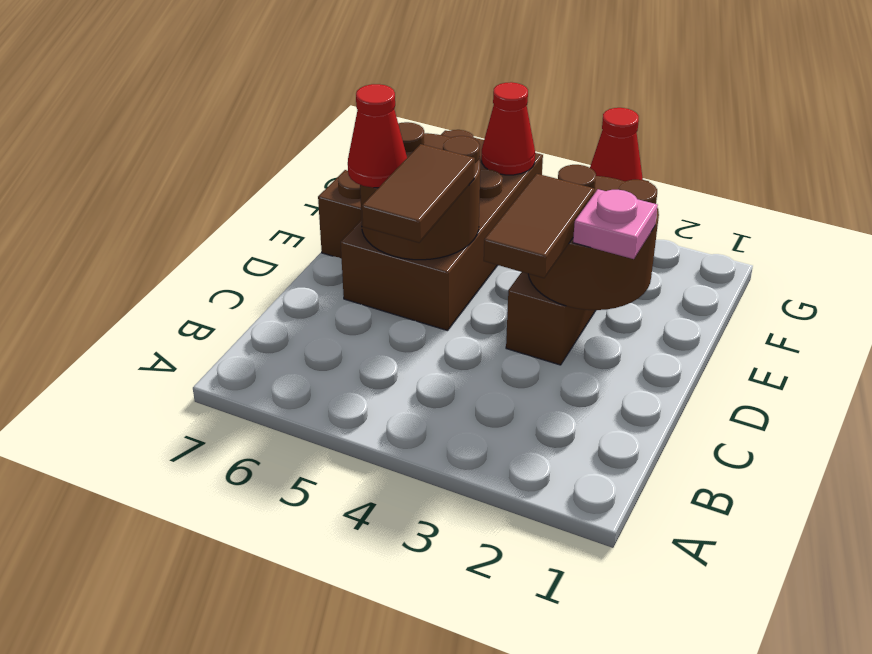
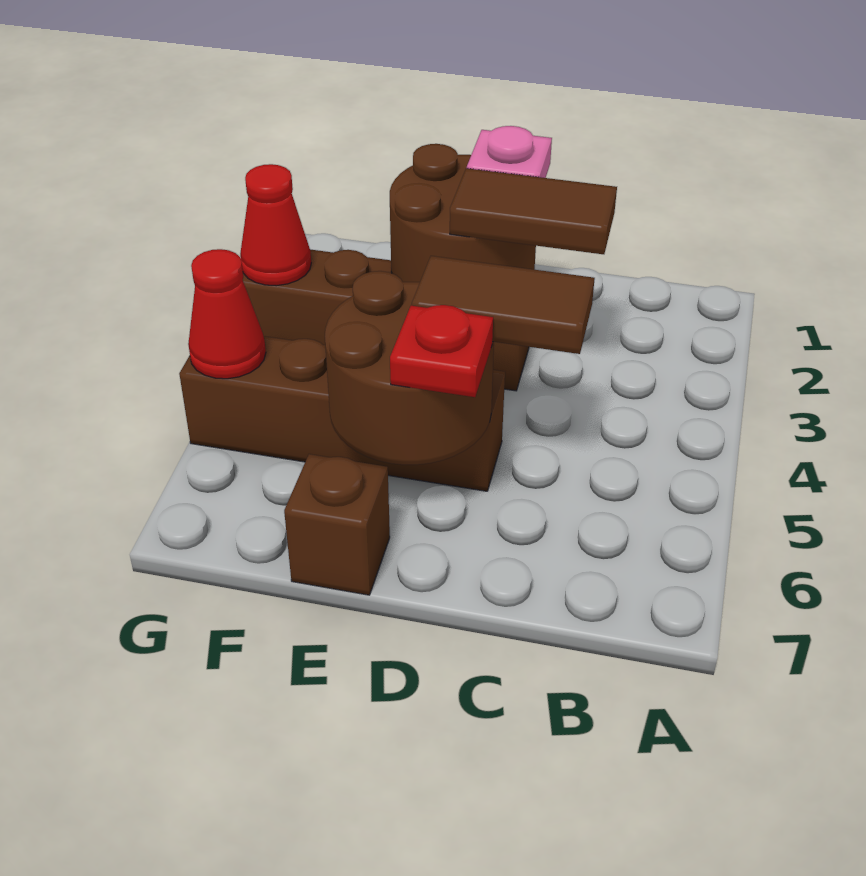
brown brick D5:G6 level 1 -> brown brick D5:G5 level 1
red cone D6 level 3 -> red plate D6 level 3

